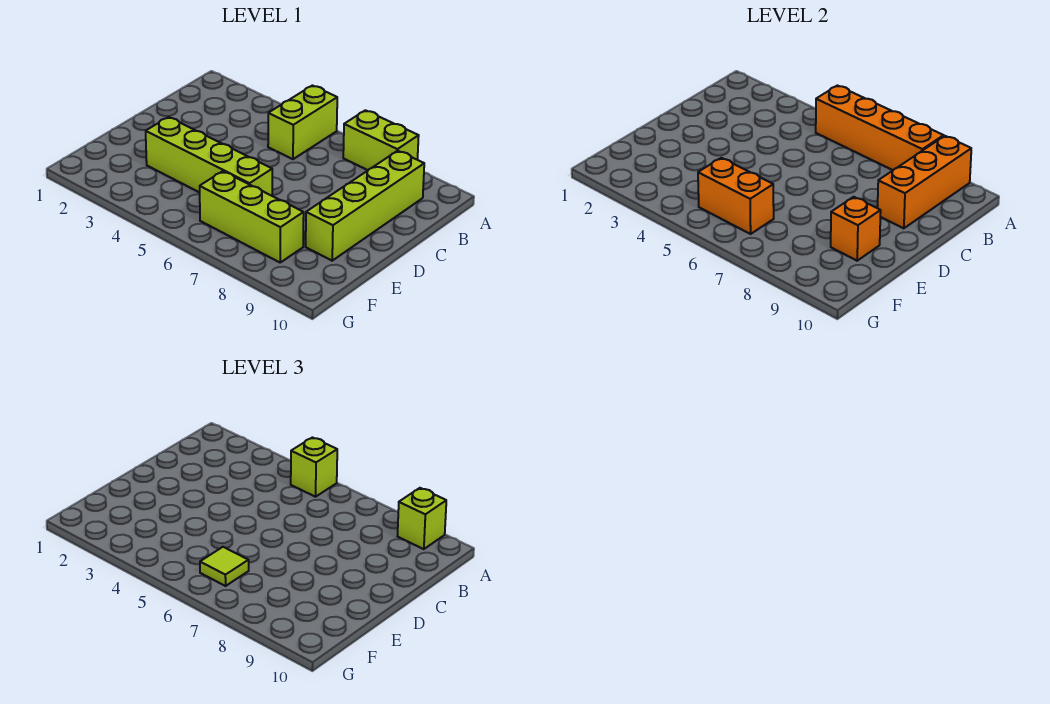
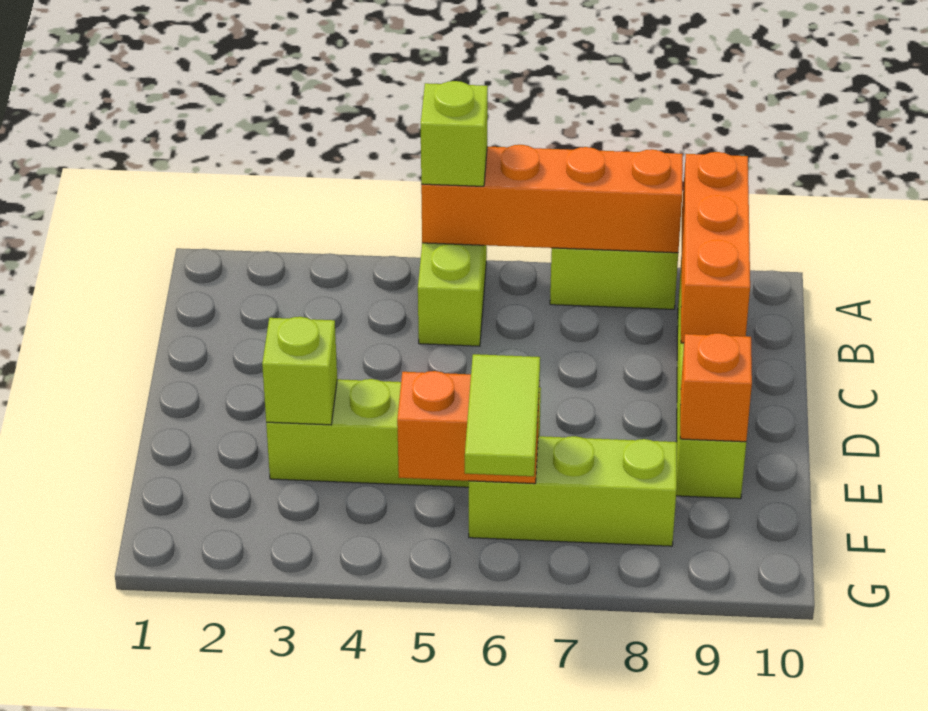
lime brick A9 level 3 -> lime brick E3 level 2
lime tile F6 level 3 -> lime tile F6:G6 level 3

